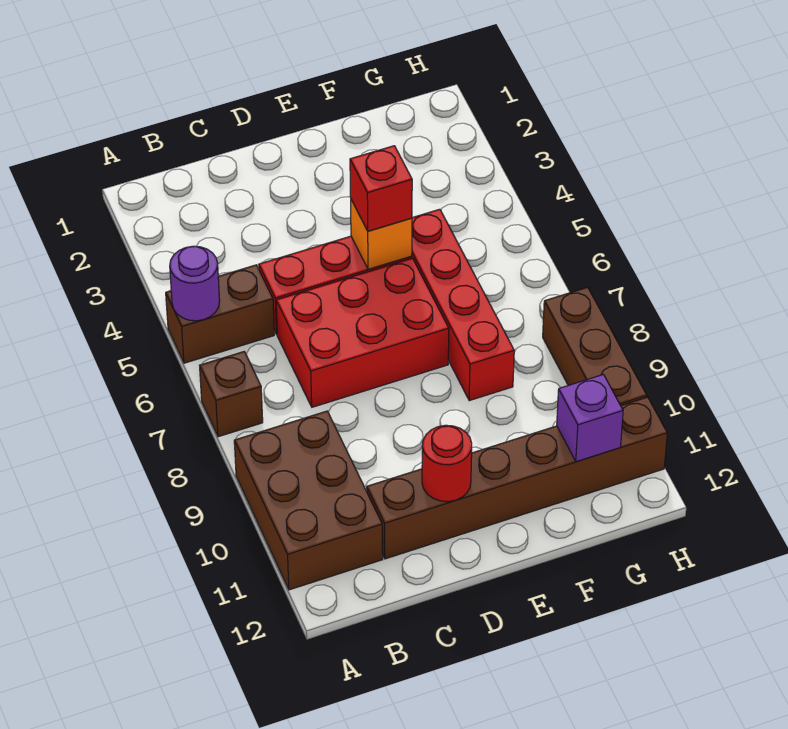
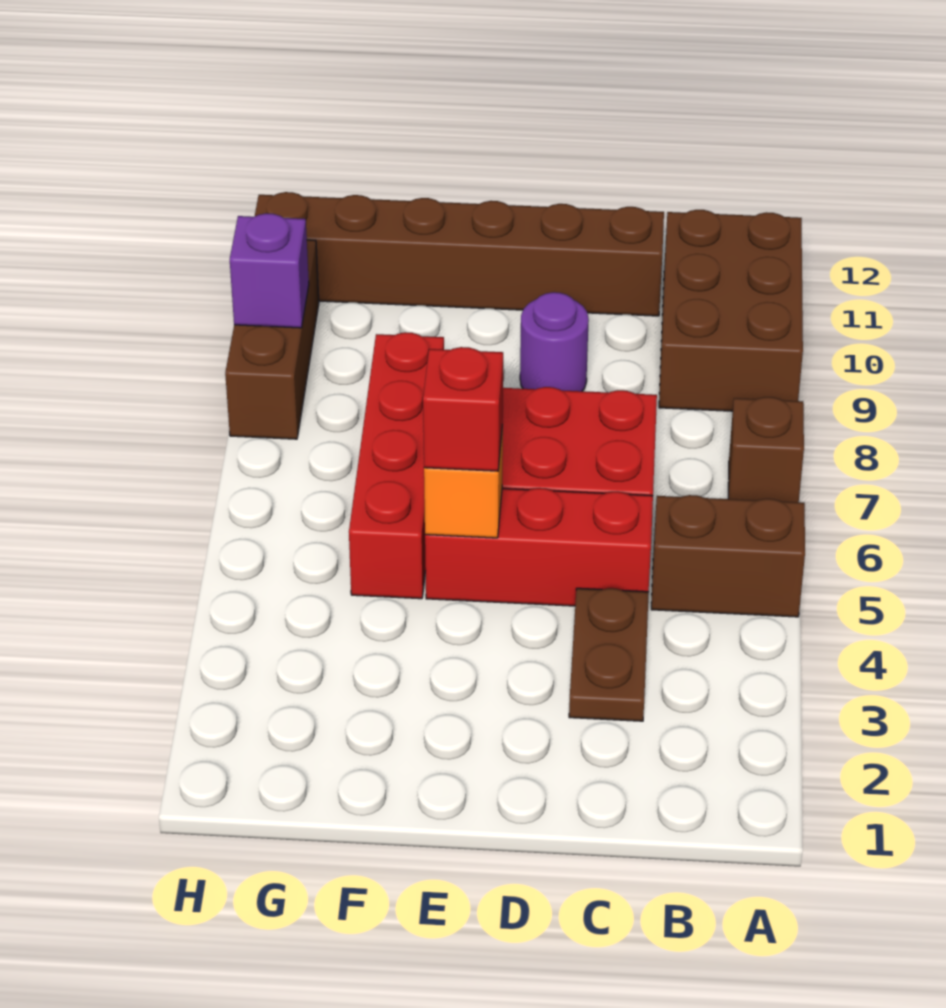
purple round brick A5 level 2 -> purple round brick D9 level 1
none -> brown plate C3:C4 level 1
red round brick D11 level 2 -> none
purple brick G11 level 2 -> purple brick H9 level 2

